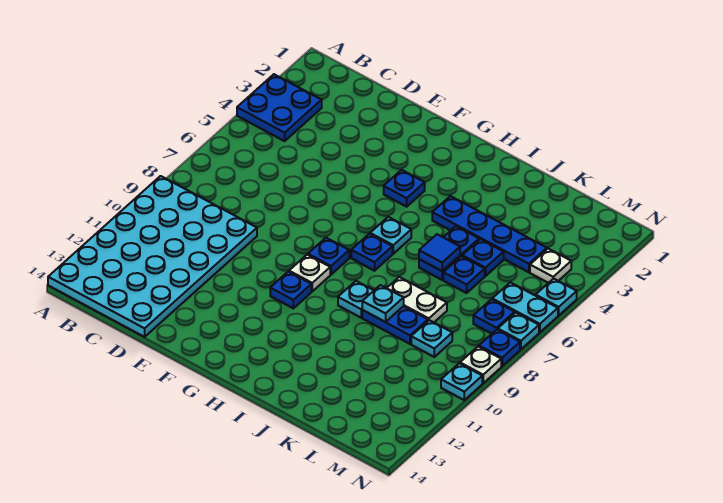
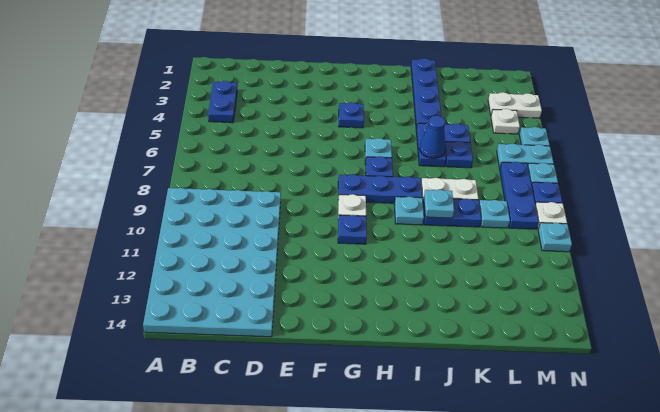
blue plate A3:B4 level 1 -> blue plate B3:B4 level 1
blue plate G8 level 1 -> blue plate G8:I8 level 1
blue plate I4:L4 level 1 -> blue plate J1:J4 level 1
blue tile J6 level 2 -> blue cone J6 level 2
none -> white plate M3:N3 level 1
blue plate M7 level 1 -> blue plate M7:M9 level 1

